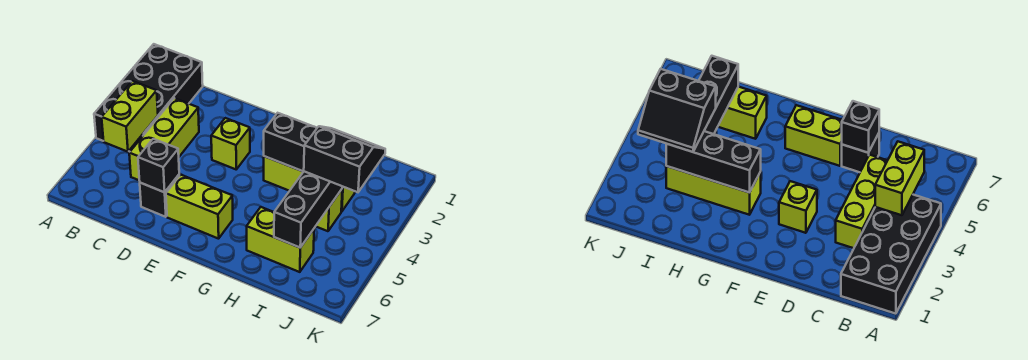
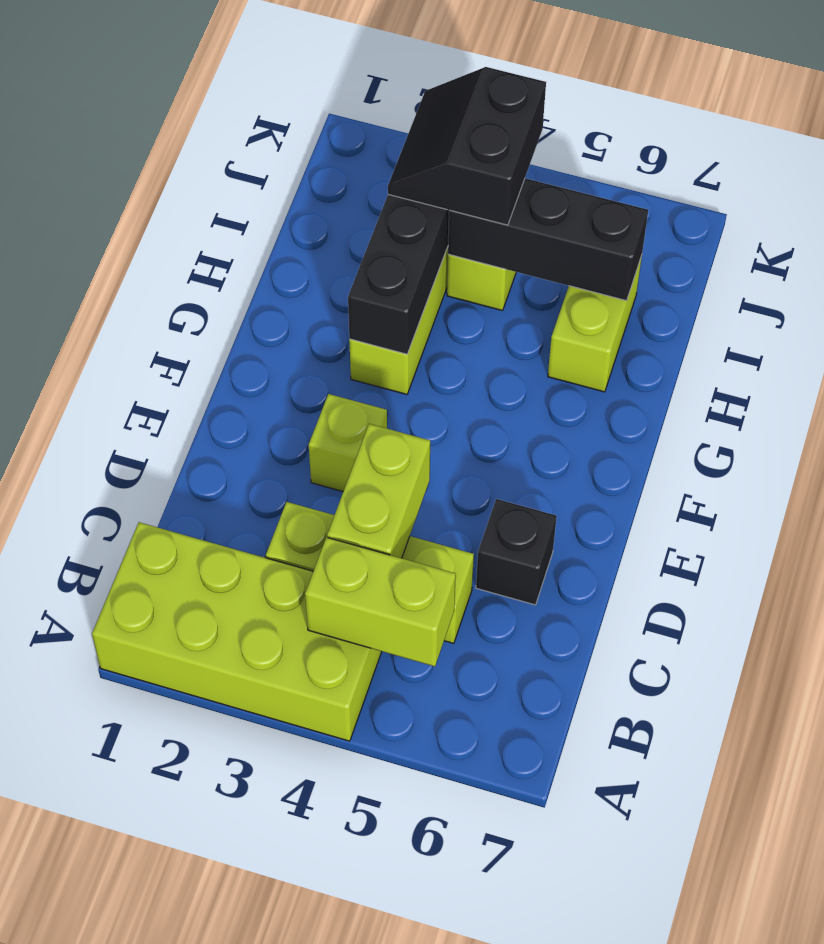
black brick A1:B4 level 1 -> lime brick A1:B4 level 1
black brick D6 level 2 -> none
lime brick E6:F6 level 1 -> lime brick C4:D4 level 2

